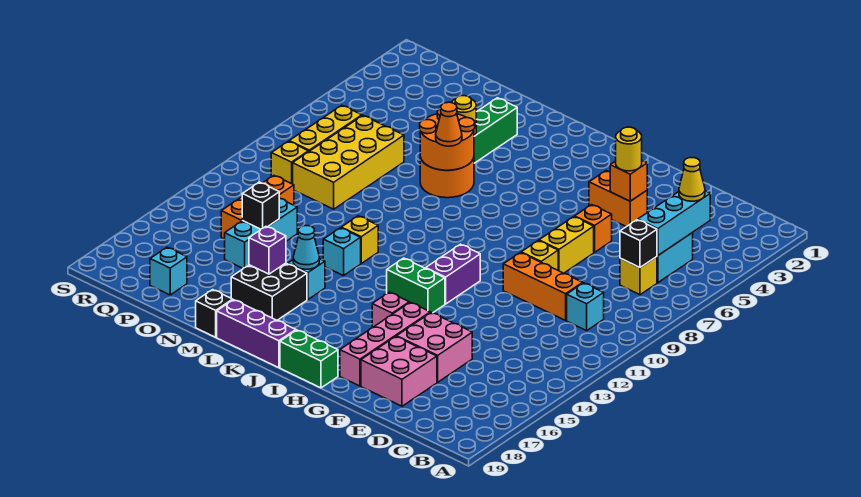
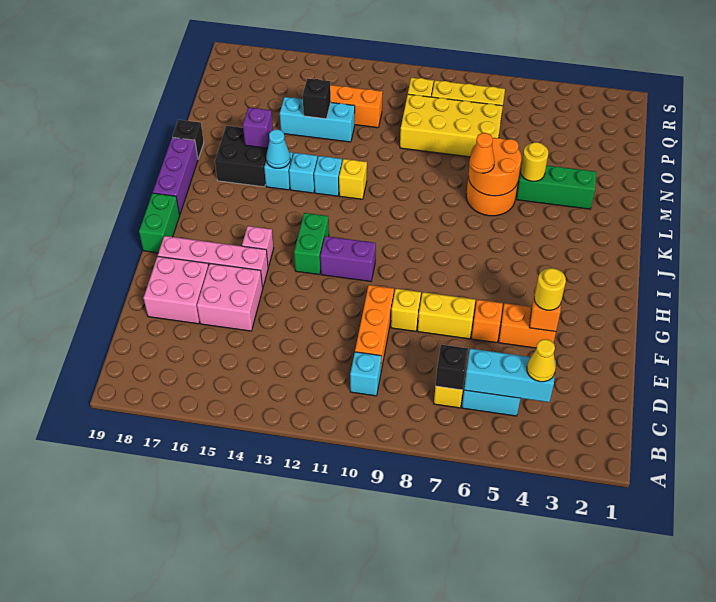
orange brick F4:G4 level 1 -> orange brick F4:F5 level 1
cyan brick P18 level 1 -> cyan brick L14 level 1

